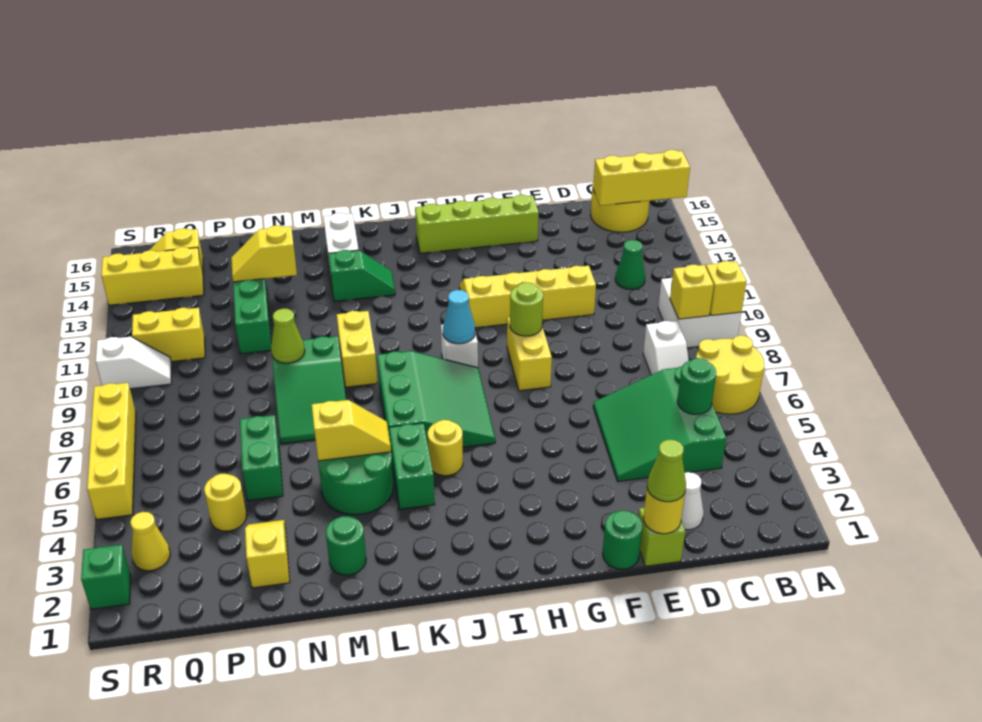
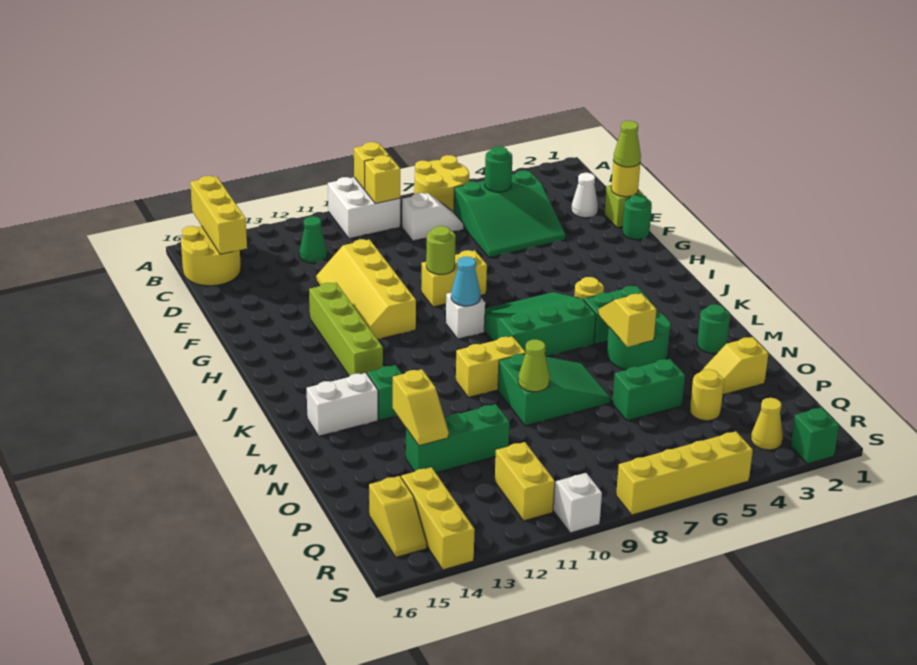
lime brick F15:I15 level 1 -> lime brick G13:J13 level 1

